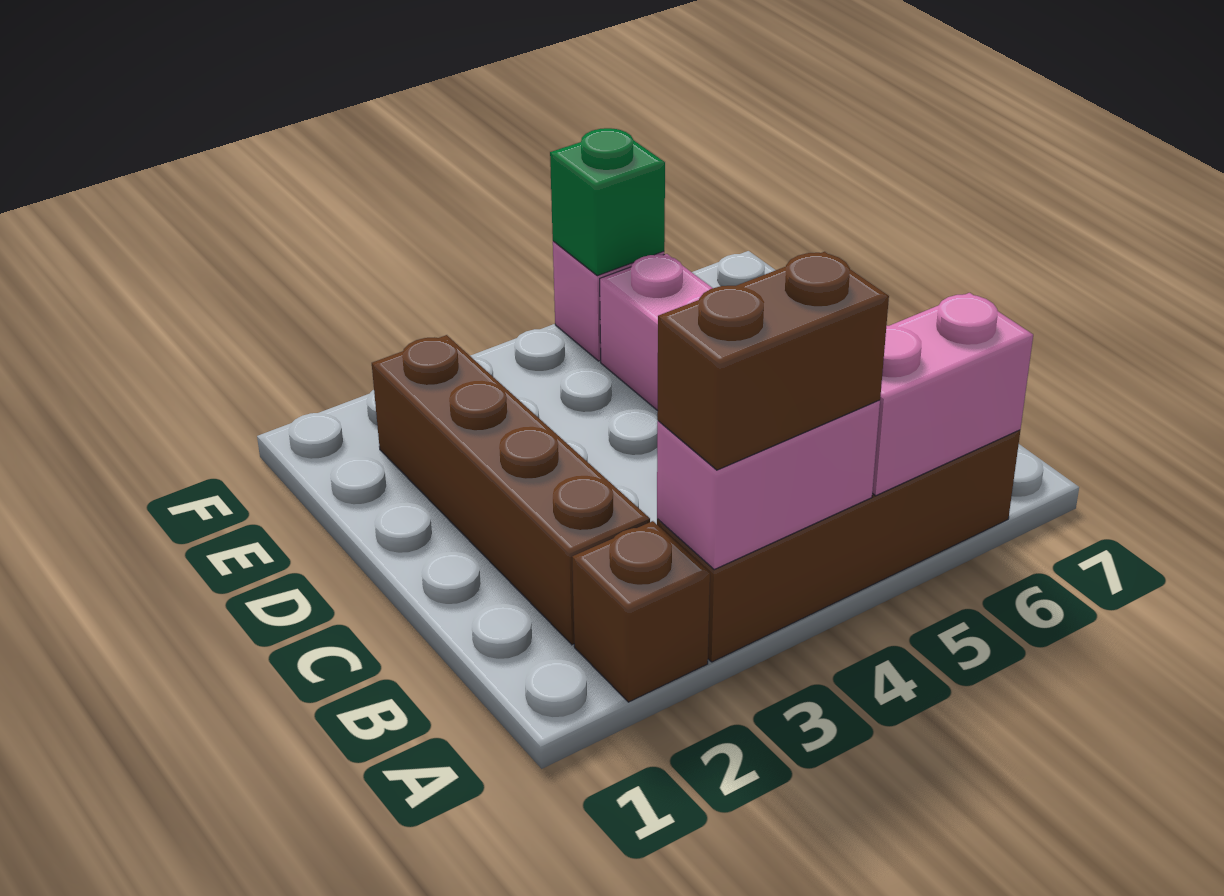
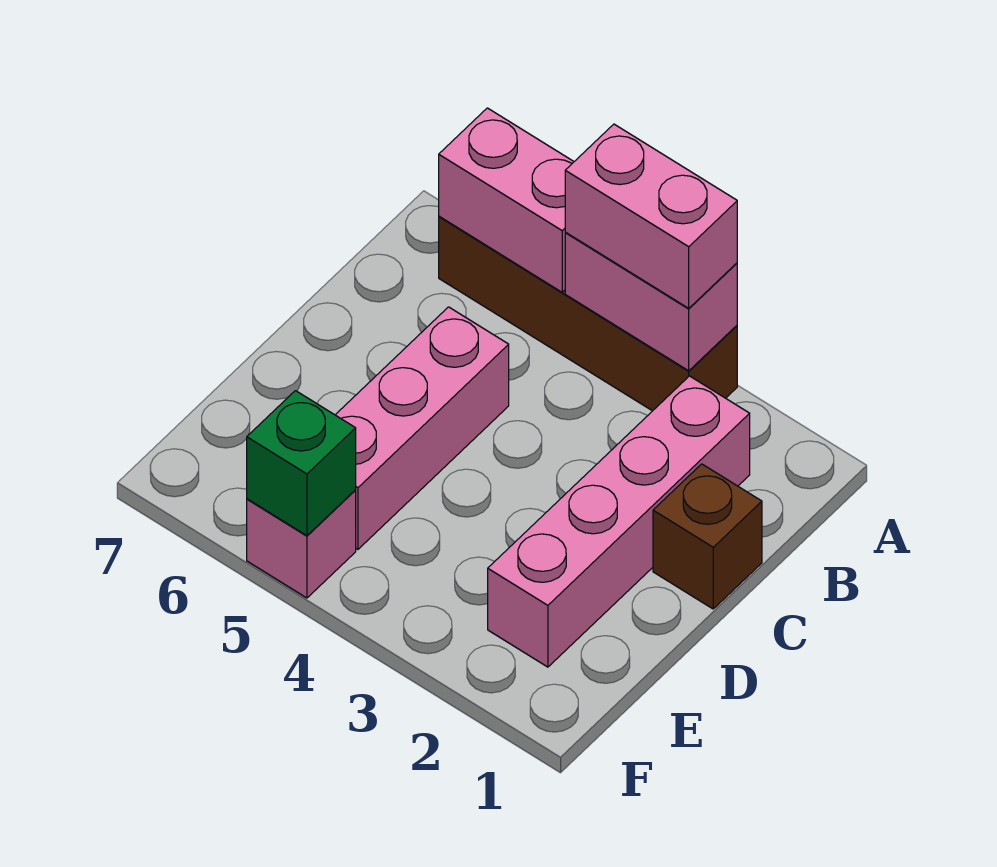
brown brick A2 level 1 -> brown brick C1 level 1
brown brick A3:A4 level 3 -> pink brick A3:A4 level 3
brown brick B2:E2 level 1 -> pink brick B2:E2 level 1

